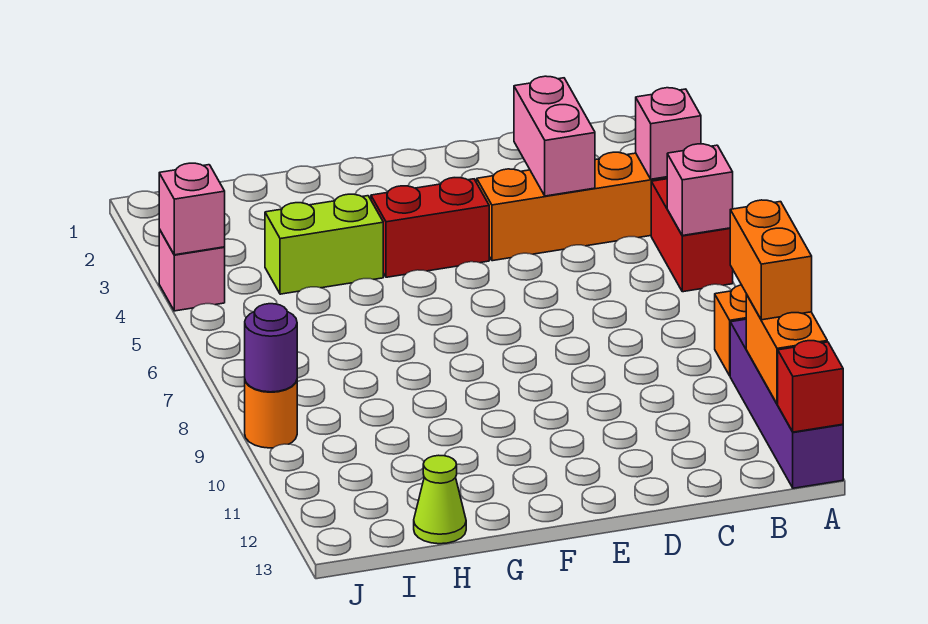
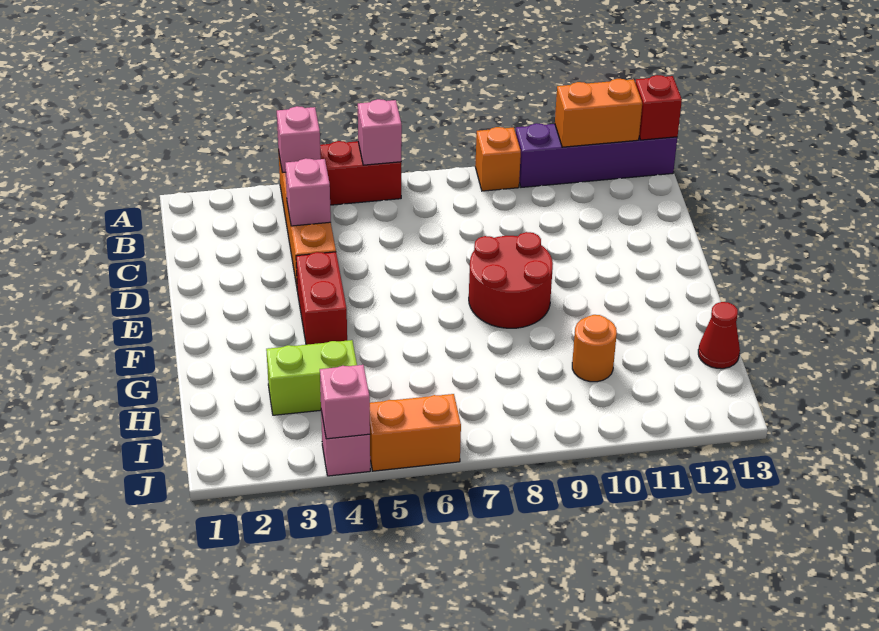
orange brick A10:A11 level 3 -> orange brick J5:J6 level 1
pink brick C3:C4 level 2 -> pink brick C4 level 2
none -> red round brick E8:F9 level 1
lime brick G4:H4 level 1 -> lime brick H3:H4 level 1
lime cone H13 level 1 -> red cone H13 level 1
orange round brick J9 level 1 -> orange round brick H10 level 1
purple round brick J9 level 2 -> none

